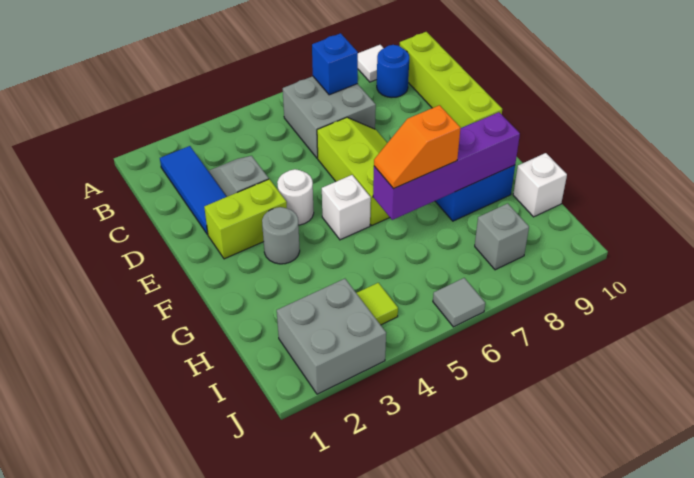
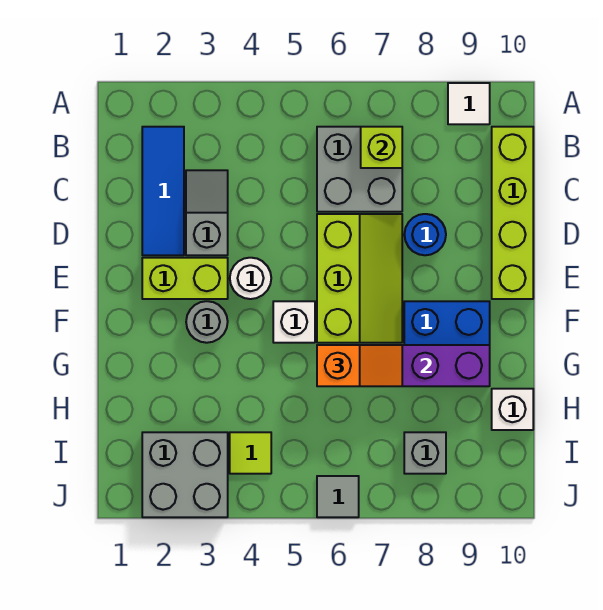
blue brick B7 level 2 -> lime brick B7 level 2
blue round brick B9 level 1 -> blue round brick D8 level 1
orange slope G6:G7 level 3 top 7 -> orange slope G6:G7 level 3 top 6

